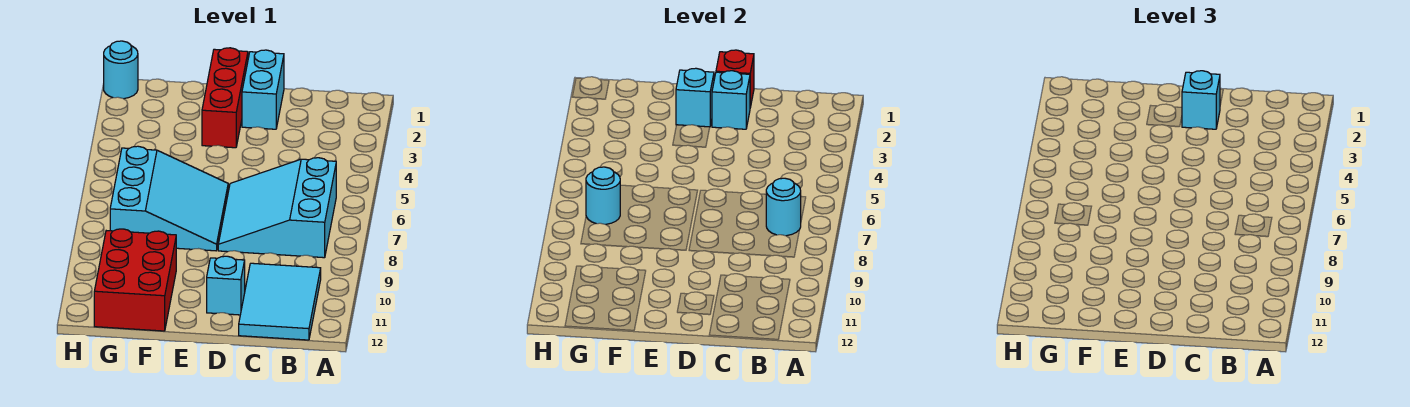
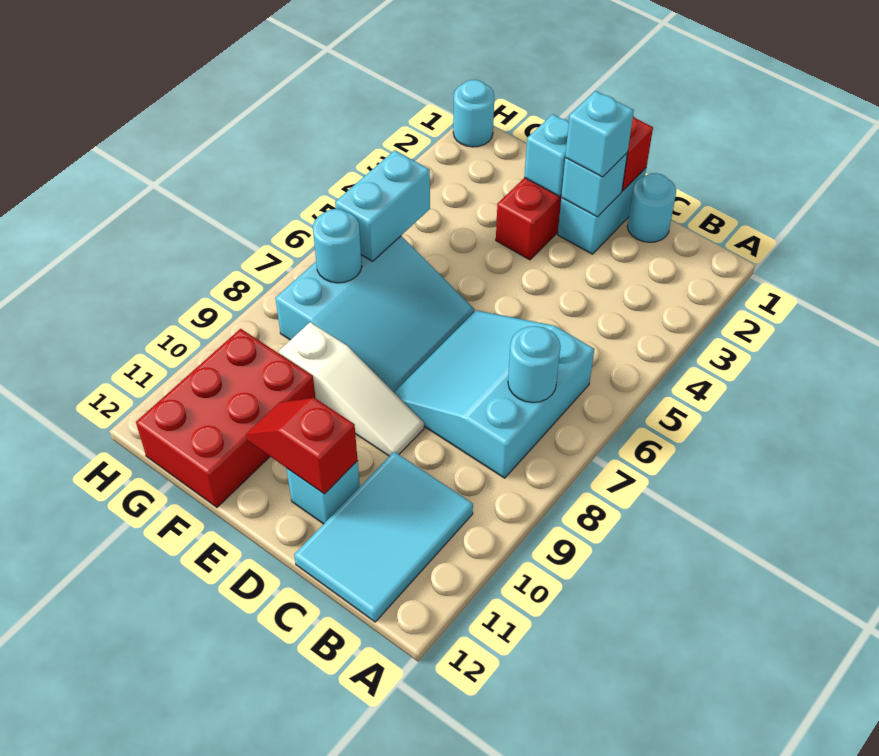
none -> cyan round brick C1 level 1
none -> white slope D9:F9 level 1 top F
none -> red slope D11:E11 level 2 top D
none -> cyan brick G5:G6 level 2

